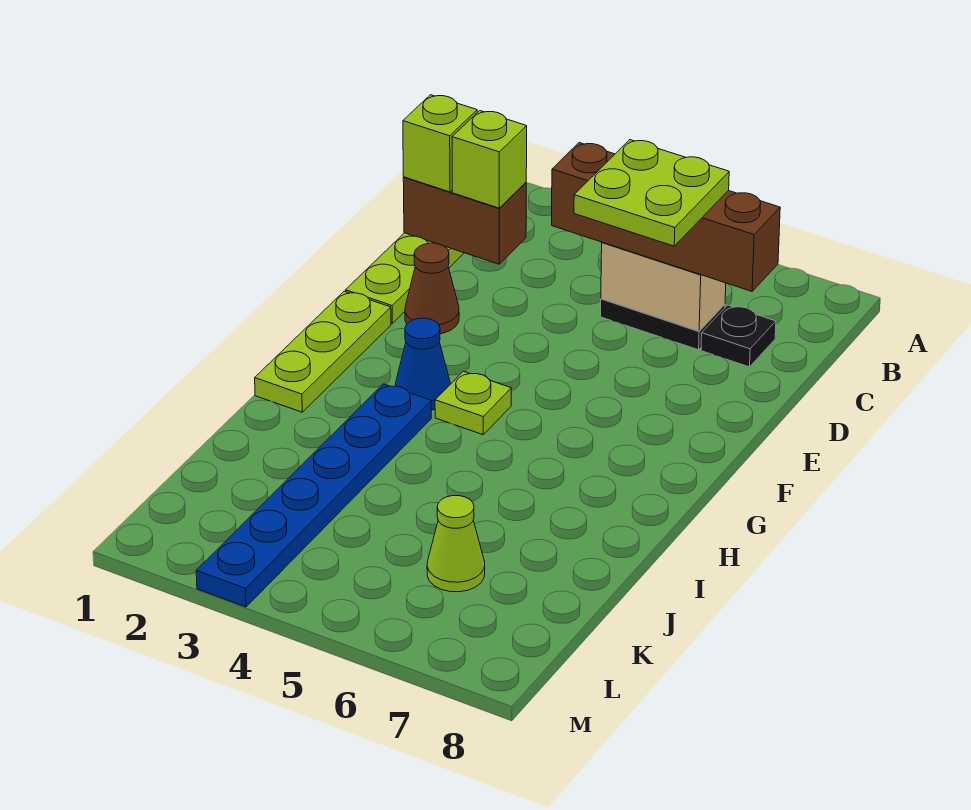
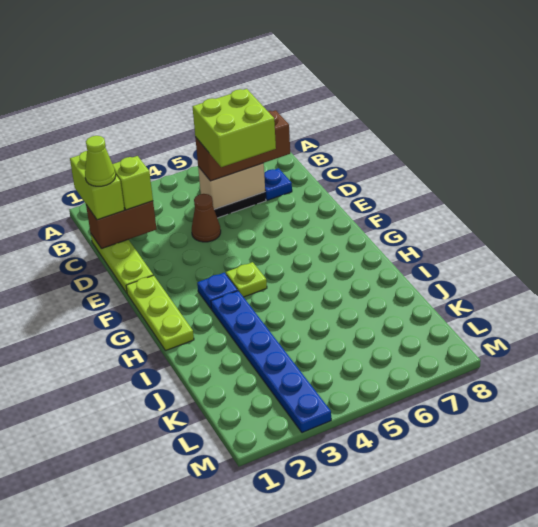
lime brick C1 level 3 -> lime brick B1:C1 level 3
brown brick C4:C7 level 3 -> brown brick C5:C7 level 3
lime plate C5:D6 level 4 -> lime brick C5:D6 level 4
black plate C7 level 1 -> blue plate C7 level 1
brown cone E2 level 1 -> brown cone D4 level 1
blue cone G3 level 1 -> blue plate G3 level 1
lime cone K6 level 1 -> lime cone C1 level 4

